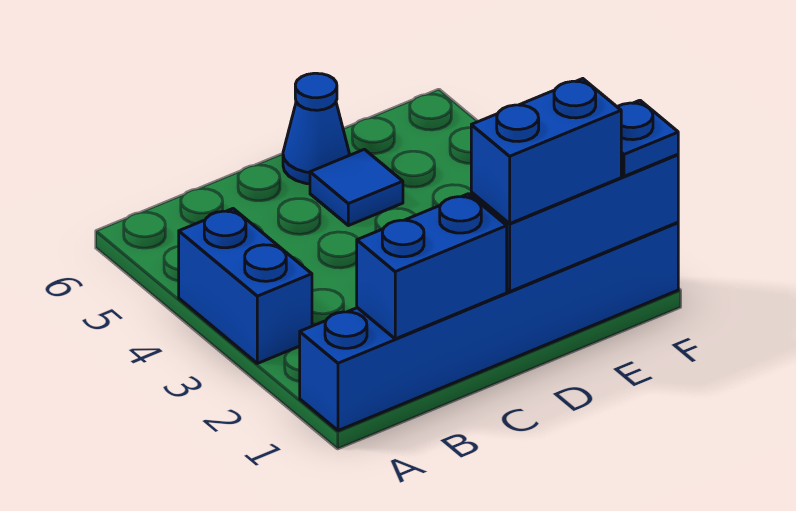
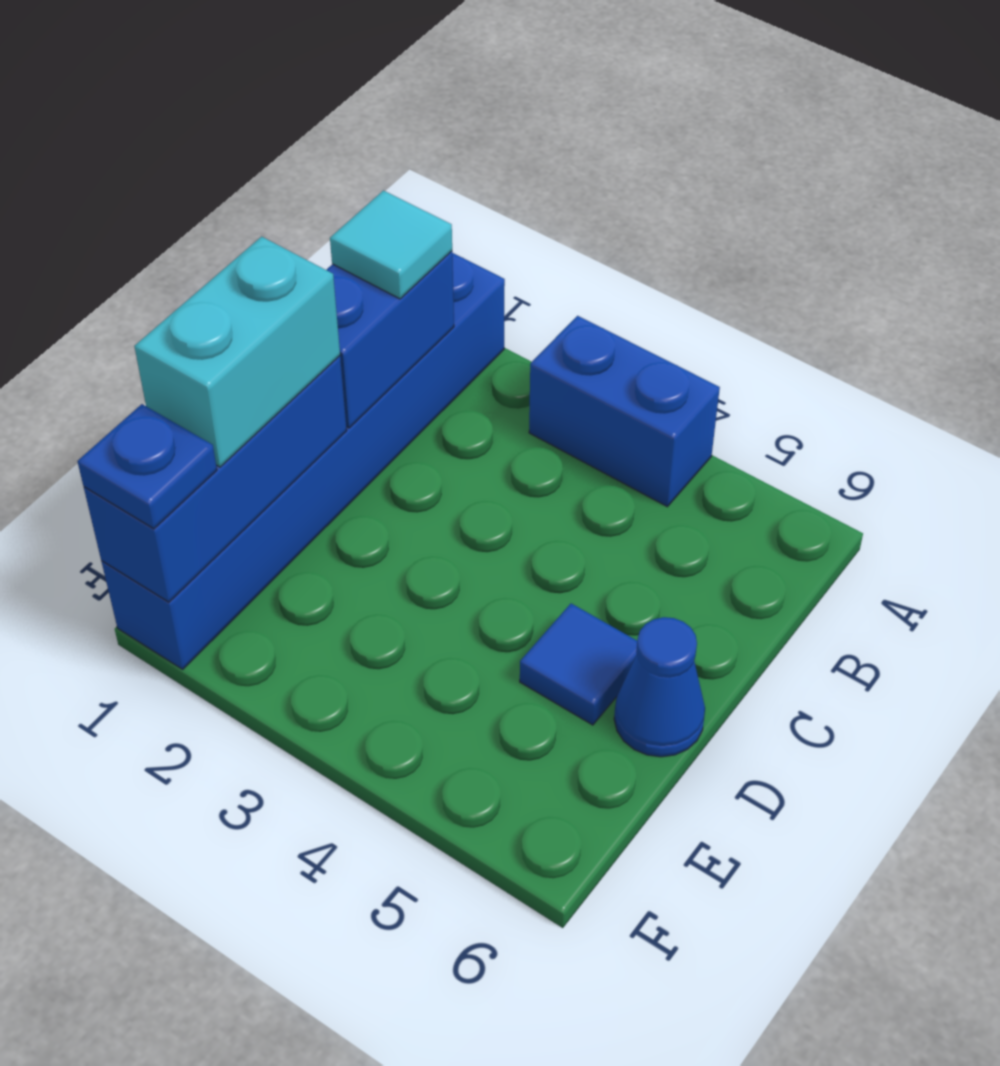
none -> cyan tile B1 level 3
blue brick D1:E1 level 3 -> cyan brick D1:E1 level 3

